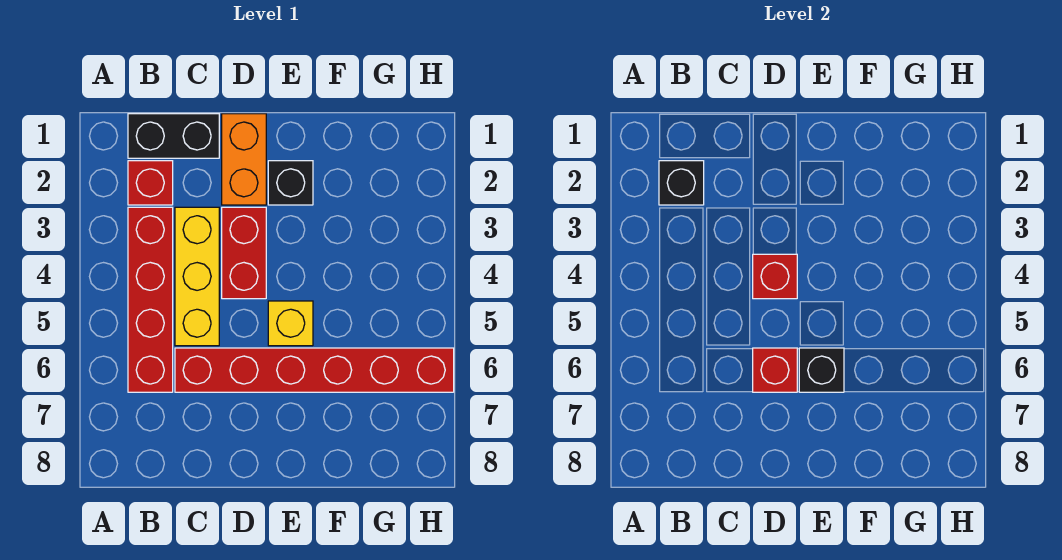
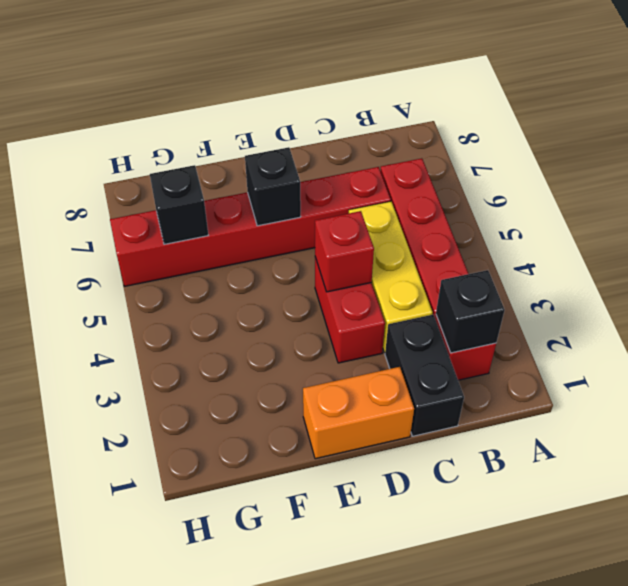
black brick B1:C1 level 1 -> black brick C1:C2 level 1
orange brick D1:D2 level 1 -> orange brick D1:E1 level 1
red brick D6 level 2 -> none
black brick E2 level 1 -> black brick G6 level 2
yellow brick E5 level 1 -> none

